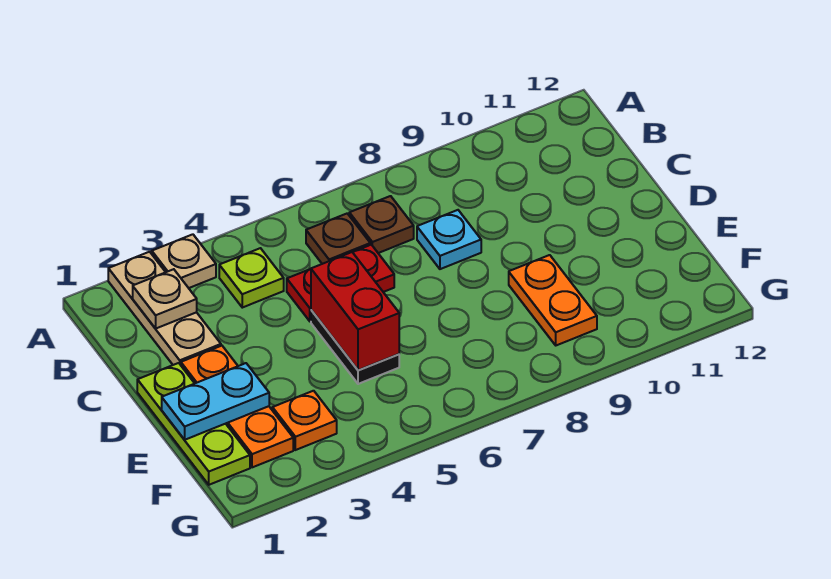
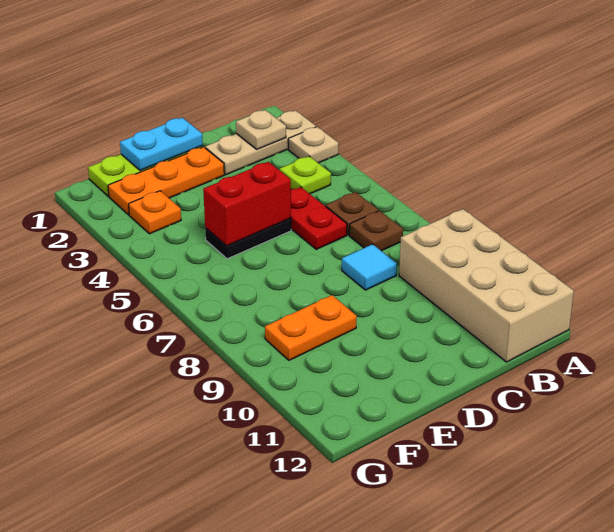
none -> tan brick A9:B12 level 1
cyan plate C8 level 1 -> cyan tile C8 level 1
cyan plate E1:E2 level 2 -> cyan plate D1:E1 level 2

